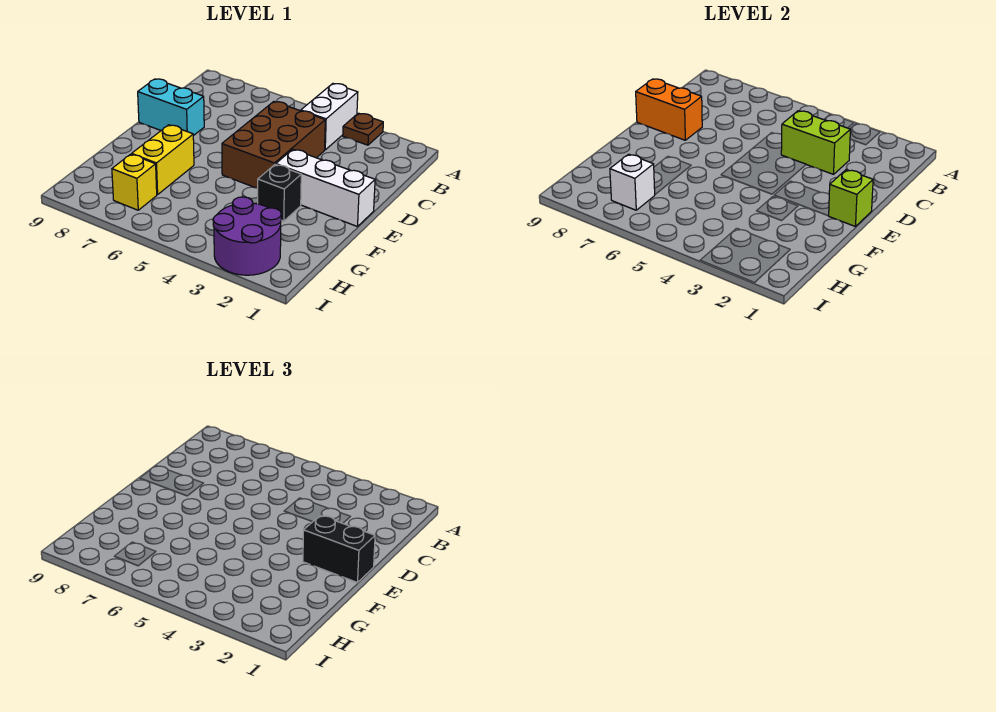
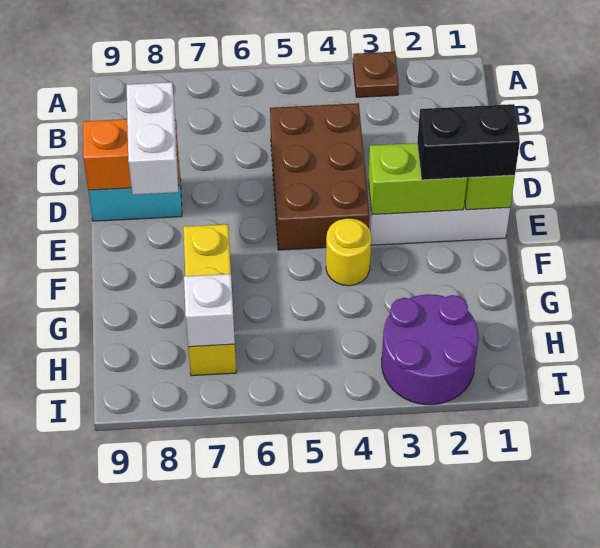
white brick A4:B4 level 1 -> white brick D8:E8 level 3
lime brick C3:C4 level 2 -> lime brick E2:E3 level 2
black brick F3 level 1 -> none
none -> yellow round brick F4 level 1

